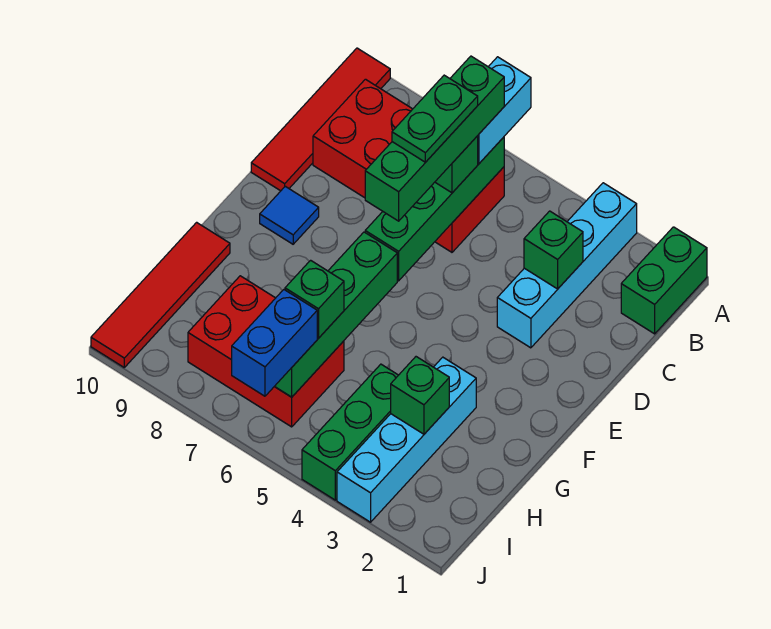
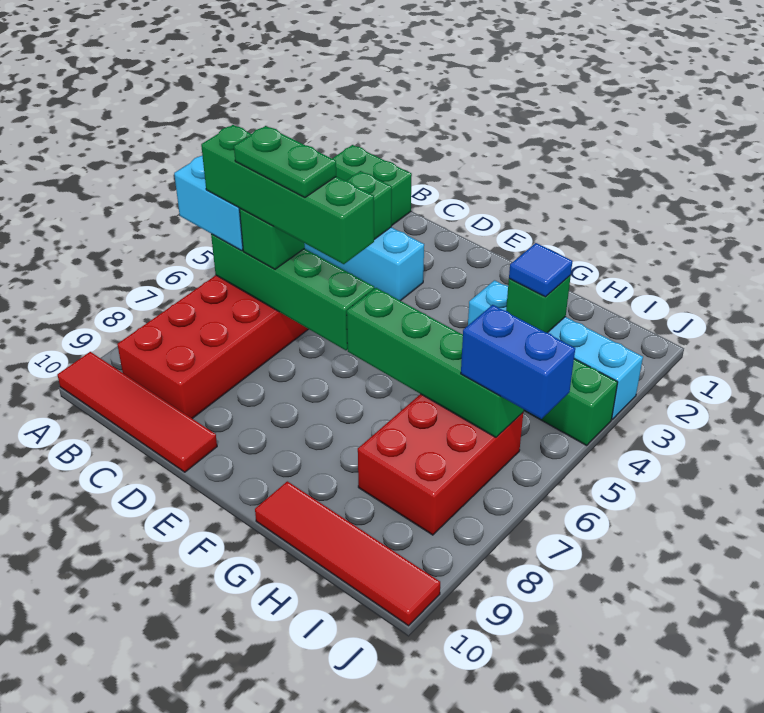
blue tile E9 level 1 -> blue tile H3 level 3
green brick H6 level 3 -> none

